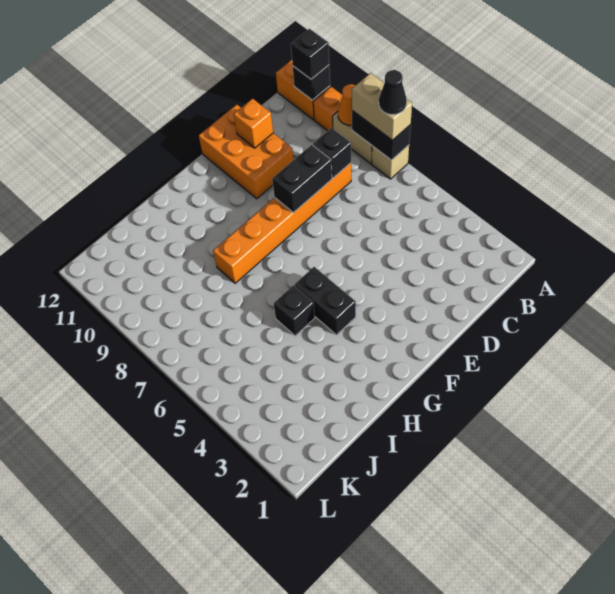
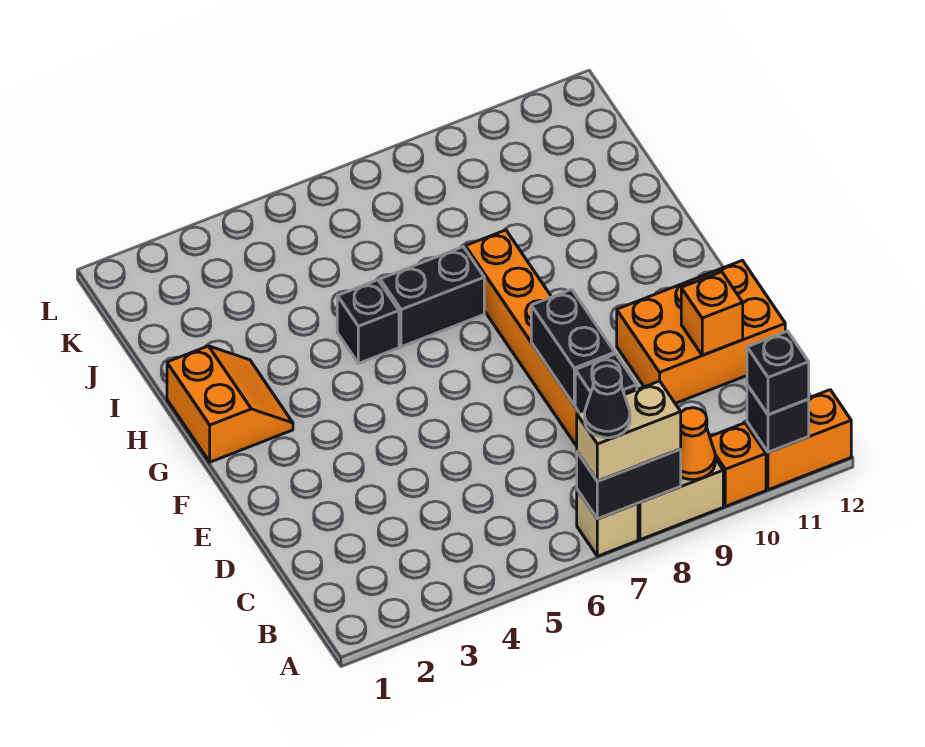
none -> orange slope G1:H2 level 1 top 1
black brick G4:G5 level 1 -> black brick H6:H7 level 1

